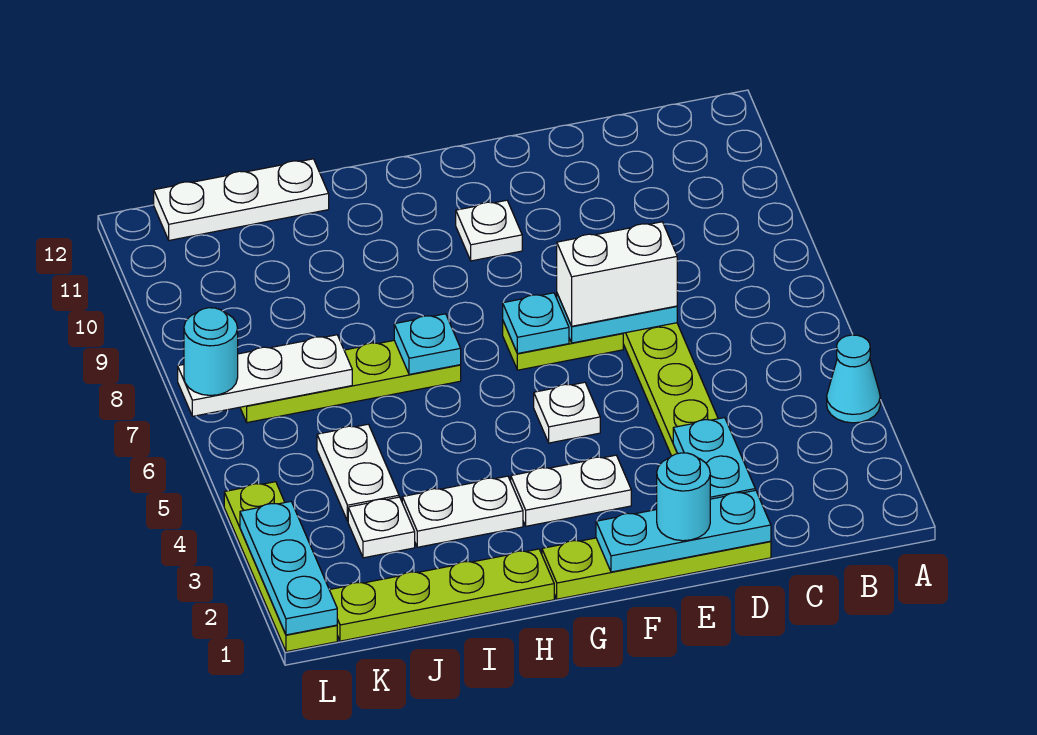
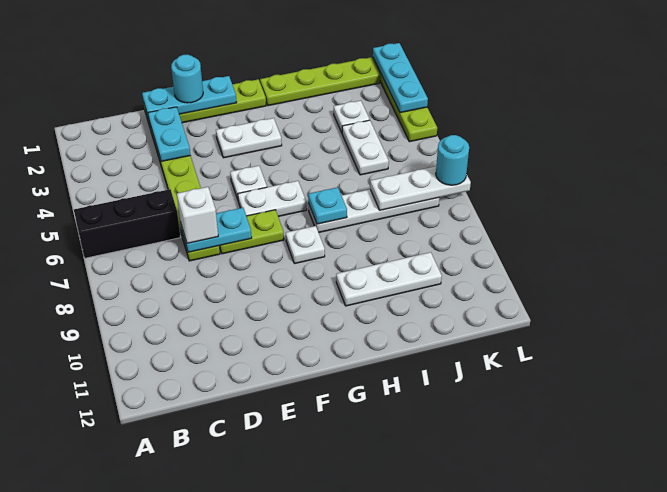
cyan cone A4 level 1 -> none
none -> black brick A6:C6 level 1
white brick D7:E7 level 3 -> white brick D7 level 3
cyan plate F7 level 2 -> none
white plate F10 level 1 -> white plate G8 level 1
white plate H3:I3 level 1 -> white plate F6:G6 level 1
lime plate H7:K7 level 1 -> white plate H7:K7 level 1
white plate I12:K12 level 1 -> white plate H10:J10 level 1

